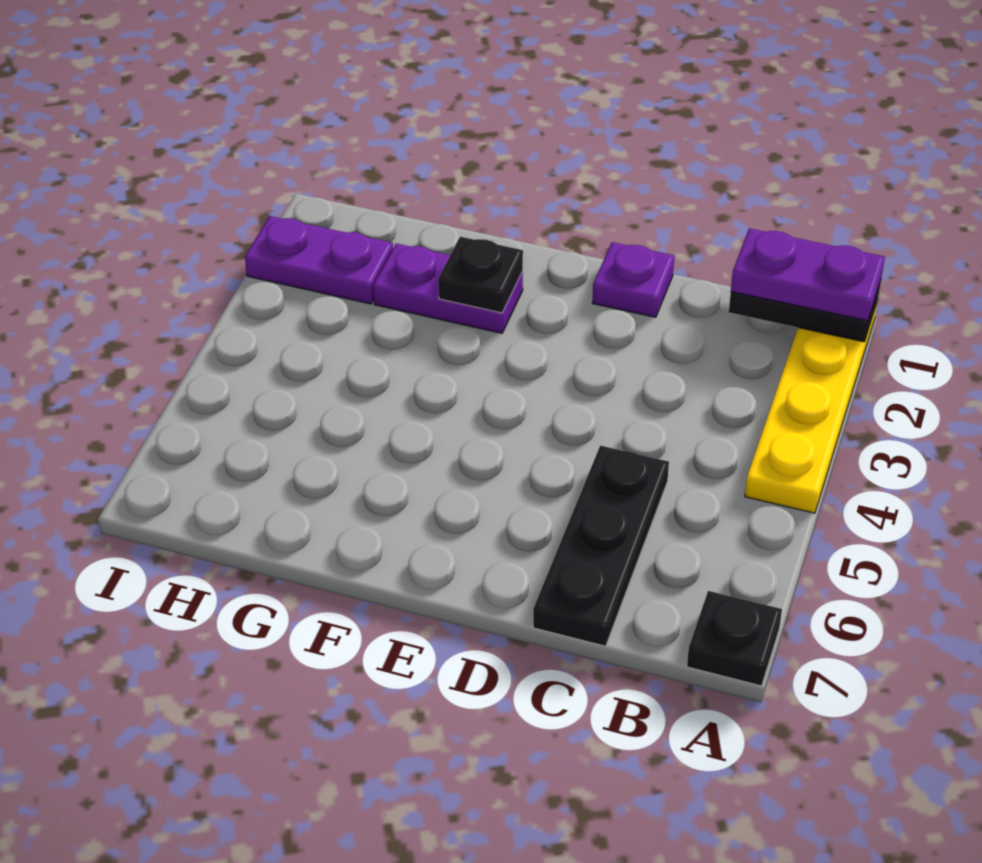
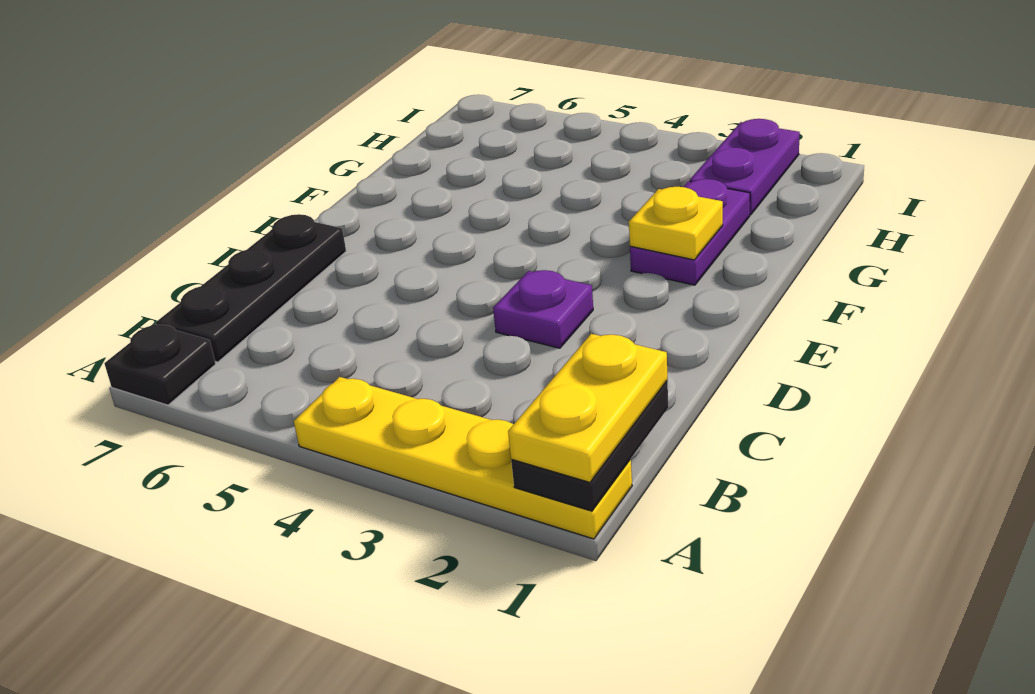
purple plate A1:B1 level 3 -> yellow plate A1:B1 level 3
black plate C5:C7 level 1 -> black plate B7:D7 level 1
purple plate D1 level 1 -> purple plate D3 level 1
black plate F2 level 2 -> yellow plate F2 level 2

